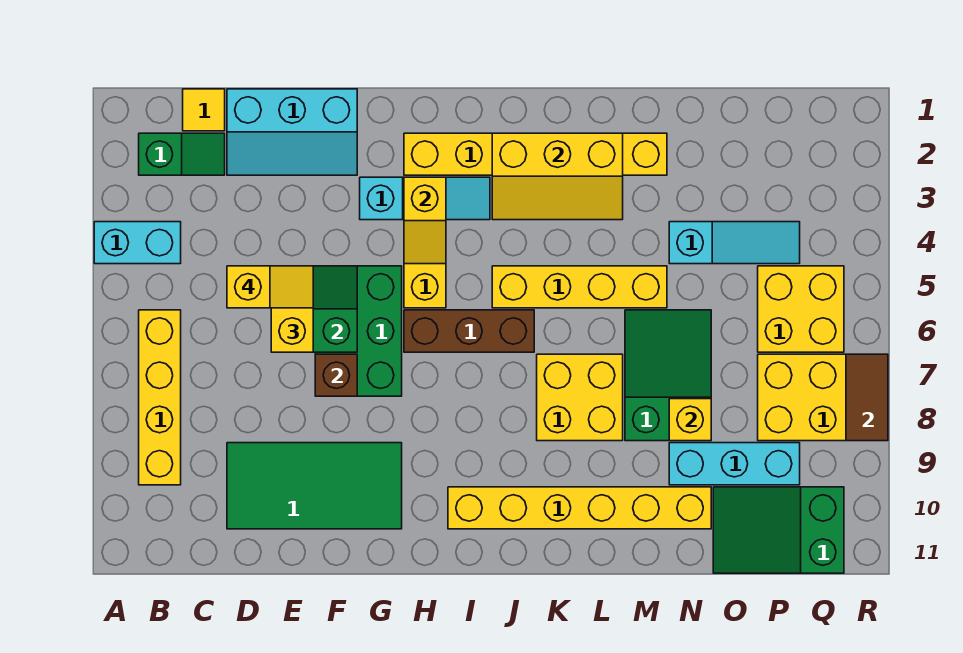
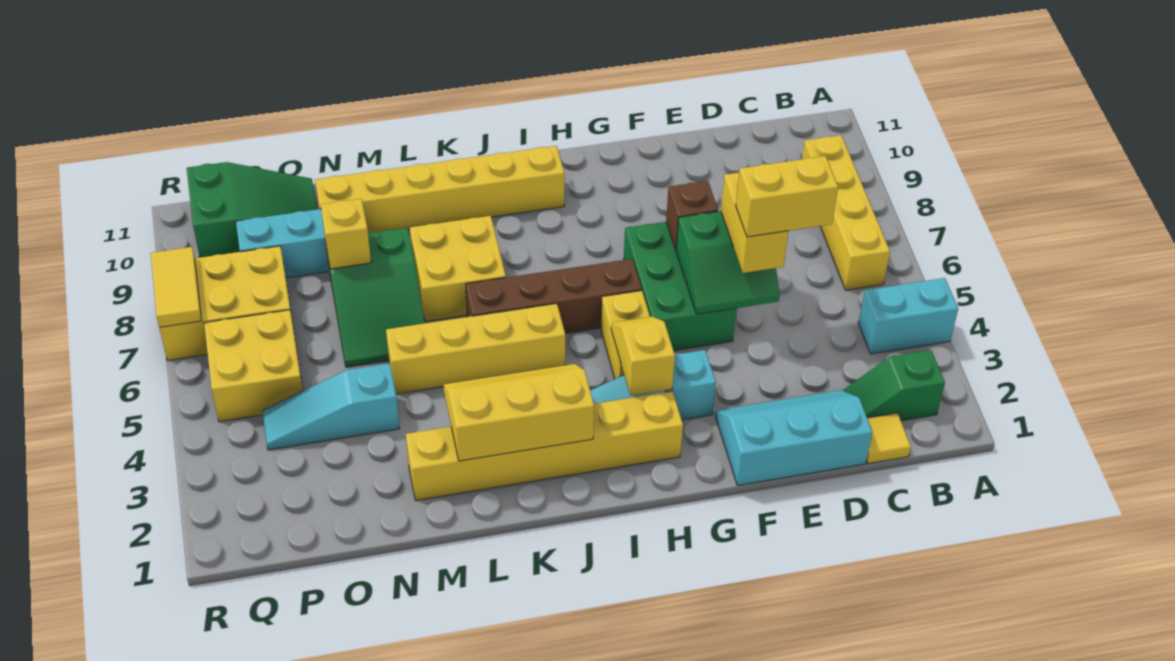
yellow slope D5:E5 level 4 top D -> yellow brick D5:E5 level 4
green tile D9:G10 level 1 -> none
brown brick H6:J6 level 1 -> brown brick H6:K6 level 1
brown tile R7:R8 level 2 -> yellow tile R7:R8 level 2

